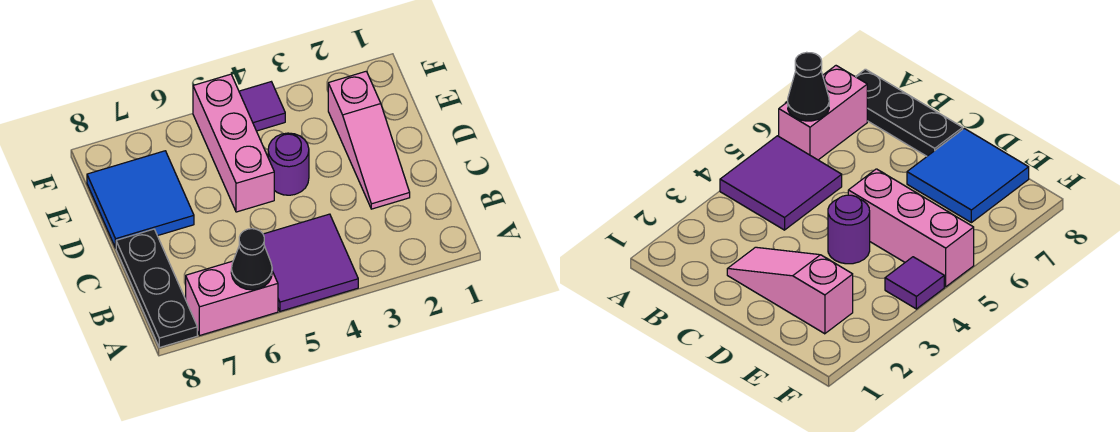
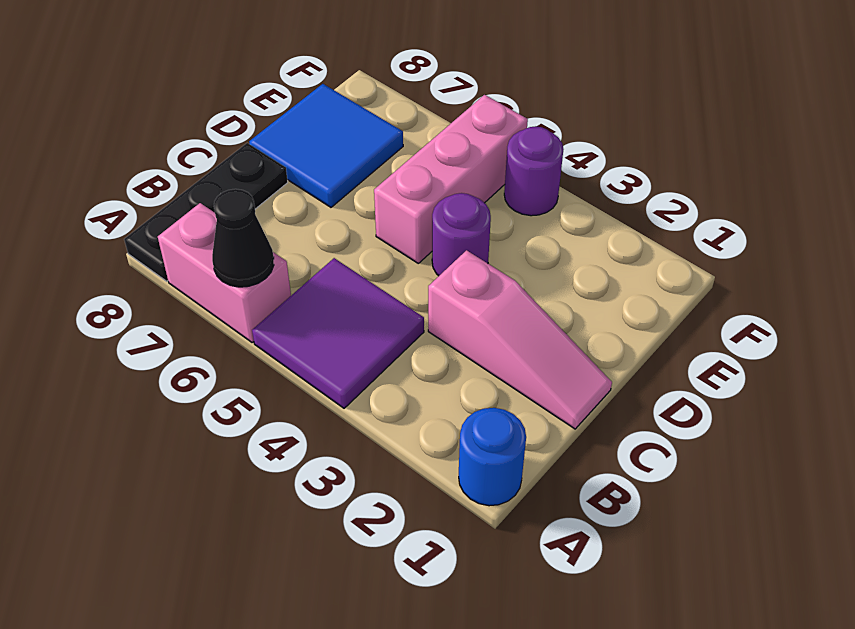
none -> blue round brick A1 level 1
pink slope C2:E2 level 1 top E -> pink slope C1:C3 level 1 top 3
purple tile F4 level 1 -> purple round brick F4 level 1

